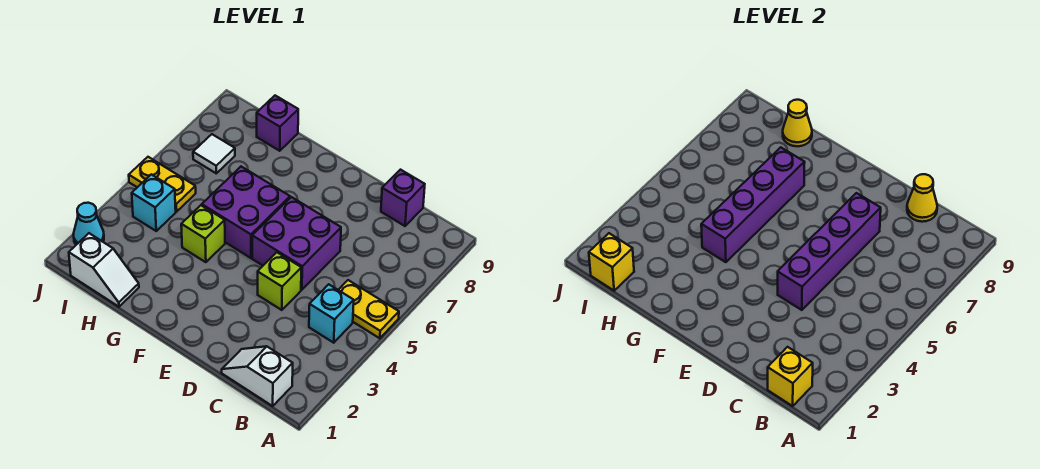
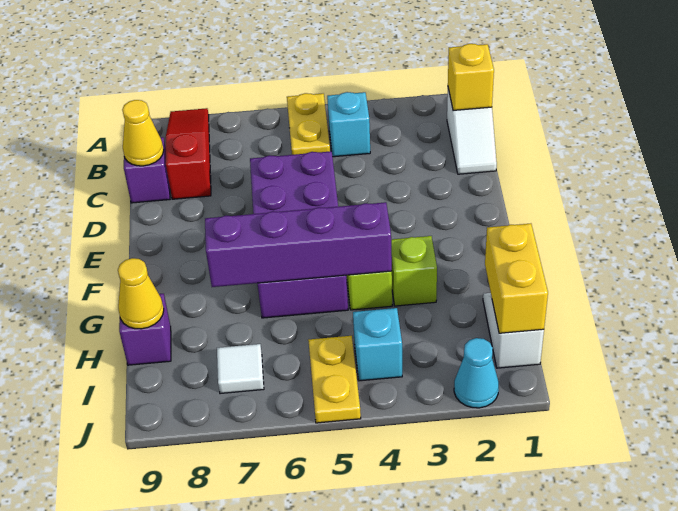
none -> red slope A8:C8 level 1 top C
lime brick D4 level 1 -> lime brick G3 level 1
purple brick D4:D7 level 2 -> none
yellow brick I1 level 2 -> yellow brick H1:I1 level 2

